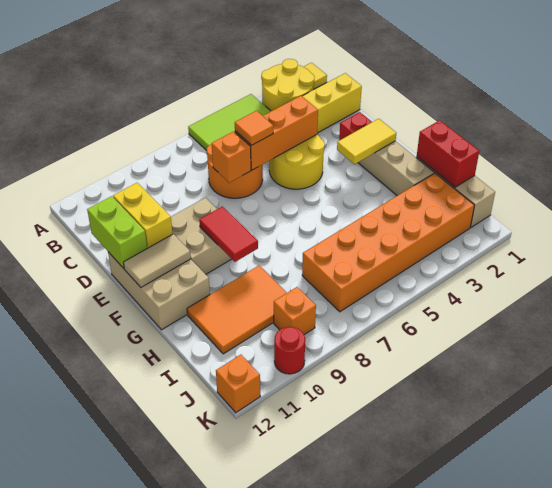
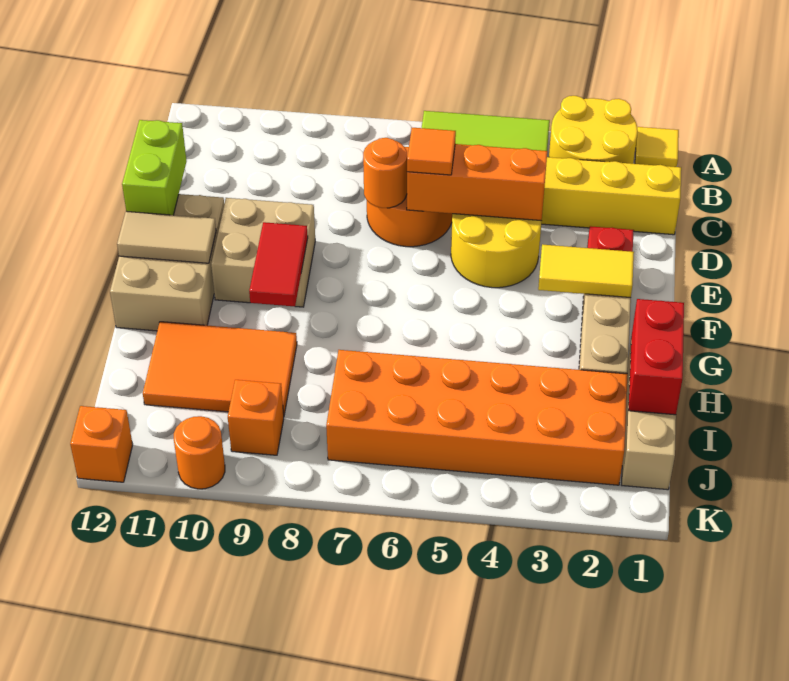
orange brick D7 level 2 -> orange round brick D7 level 2
yellow brick D11:E11 level 2 -> none
red round brick K10 level 1 -> orange round brick K10 level 1

